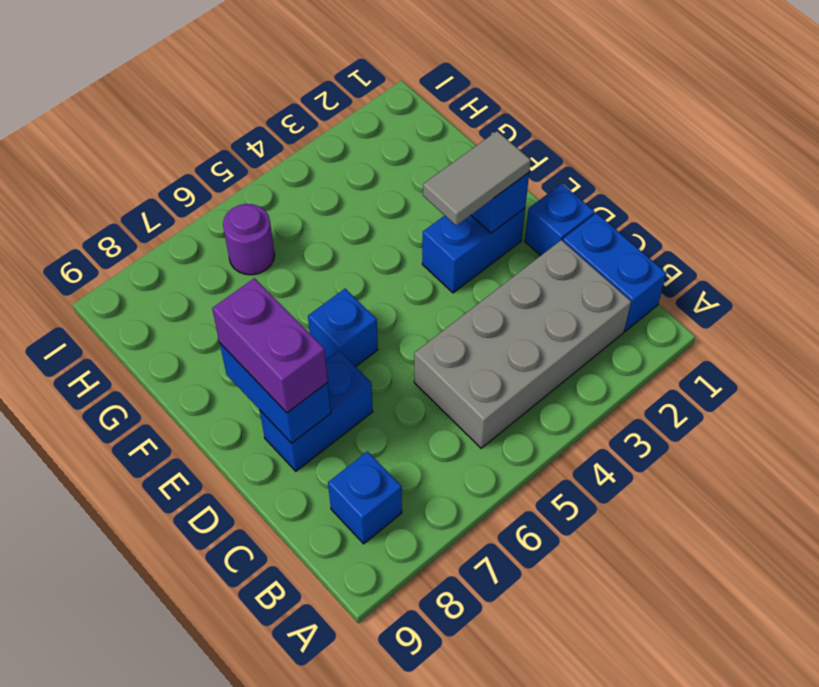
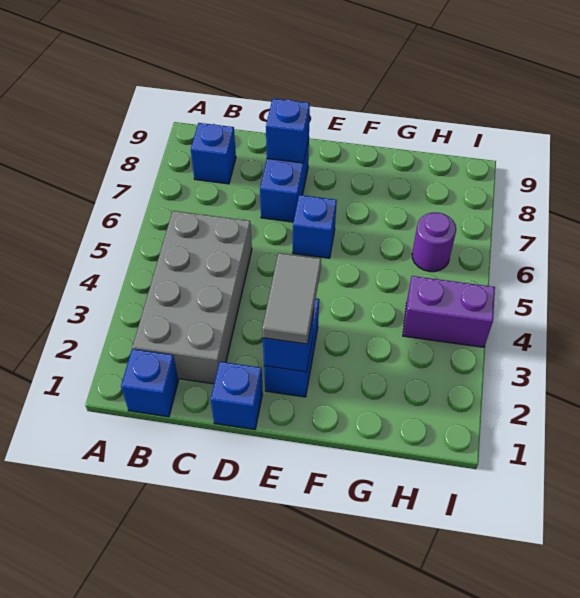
blue brick B1:C1 level 1 -> blue brick B1 level 1
blue brick D8:E8 level 2 -> blue brick D8 level 2
purple brick D8:E8 level 3 -> purple brick H4:I4 level 1

